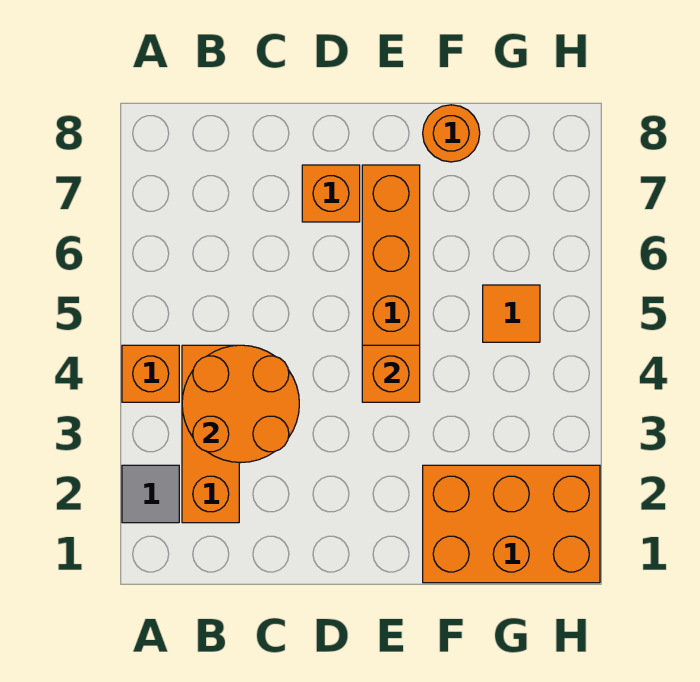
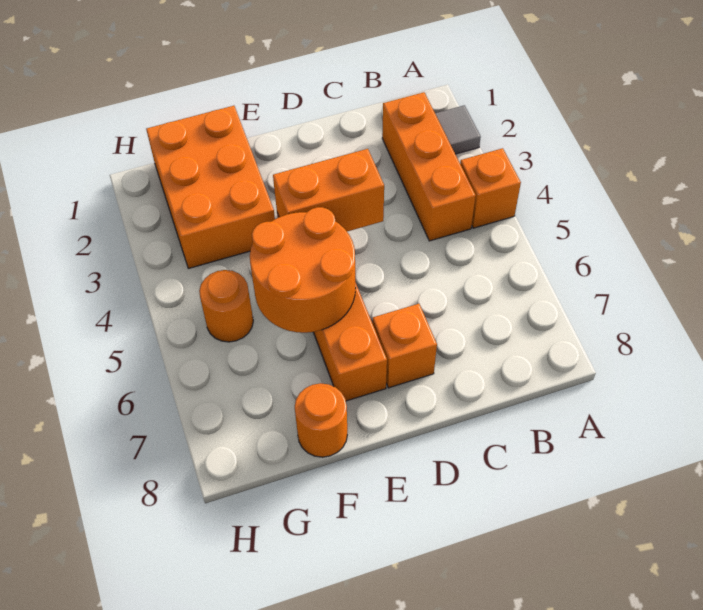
orange round brick B3:C4 level 2 -> orange round brick E5:F6 level 2
orange brick E4 level 2 -> orange brick D4:E4 level 2
orange brick F1:H2 level 1 -> orange brick F1:G3 level 1
orange tile G5 level 1 -> orange round brick G5 level 1

